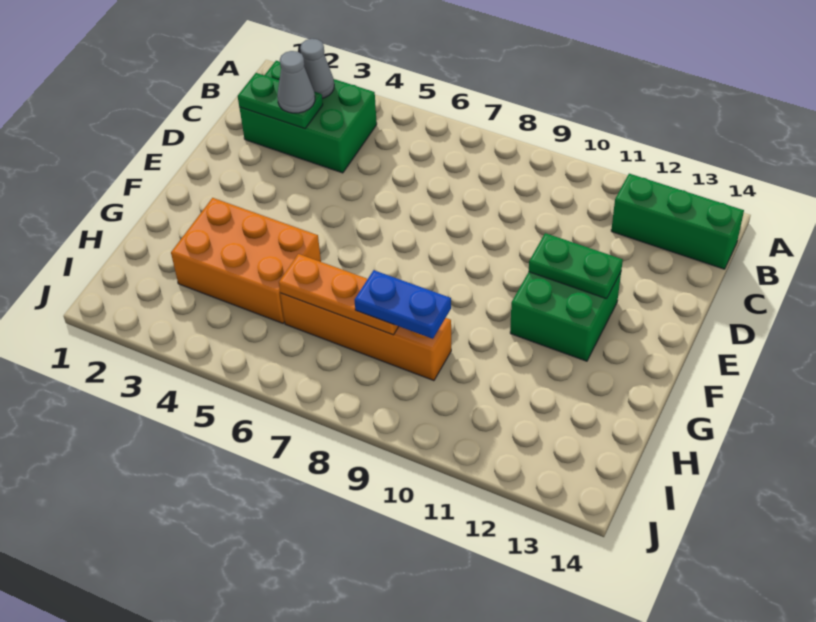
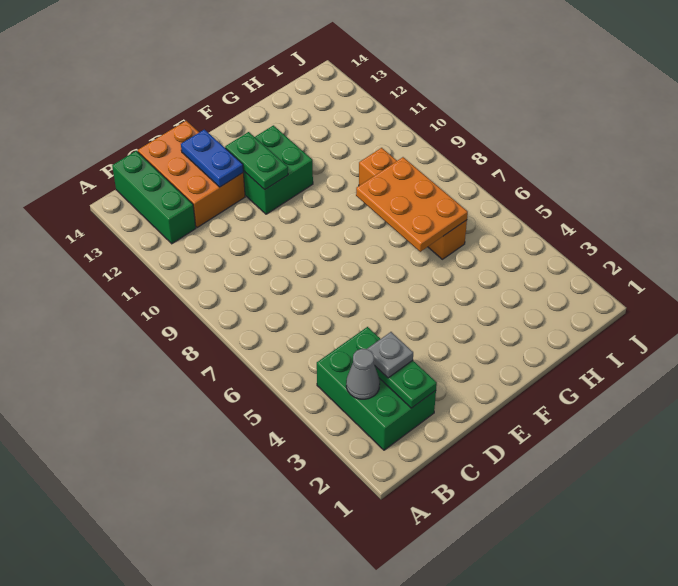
grey cone C3 level 3 -> grey plate C3 level 3
orange brick G3:H5 level 1 -> orange brick C12:D14 level 1
orange plate H6:H8 level 2 -> orange plate G6:H8 level 2
blue plate H8:H9 level 3 -> blue plate D12:D13 level 2

